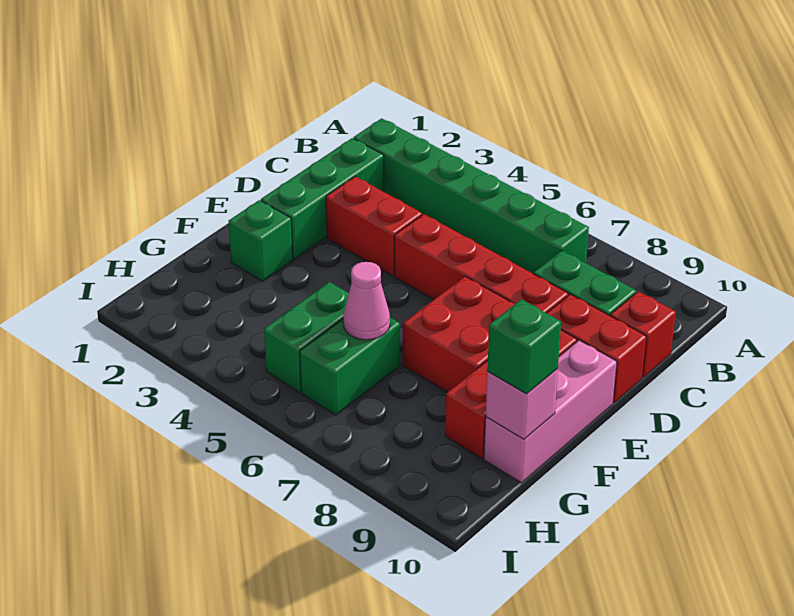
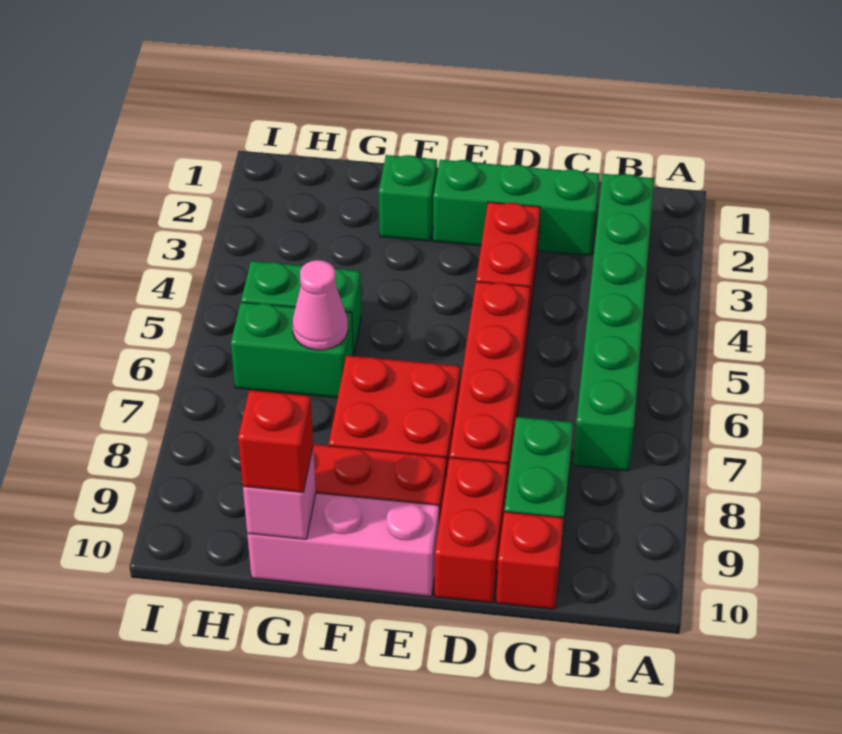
green brick G10 level 3 -> red brick G10 level 3

